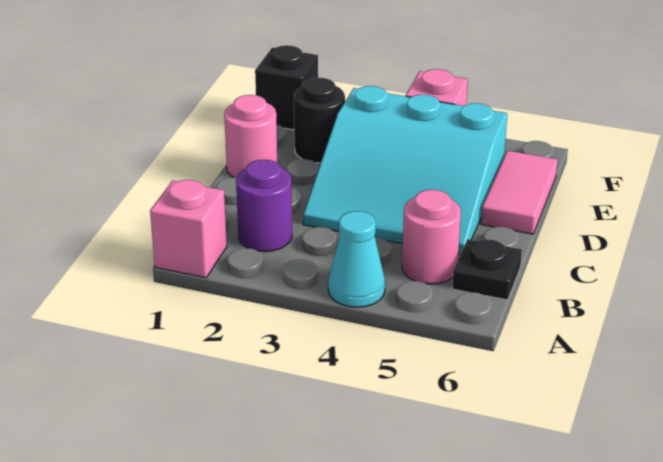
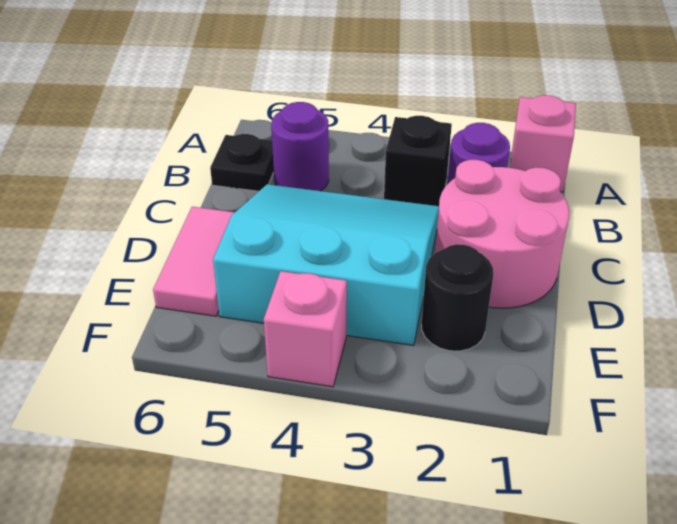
cyan cone A4 level 1 -> none
pink round brick B5 level 1 -> purple round brick B5 level 1
pink round brick D1 level 1 -> pink round brick C1:D2 level 1
black brick F1 level 1 -> black brick B3 level 1

